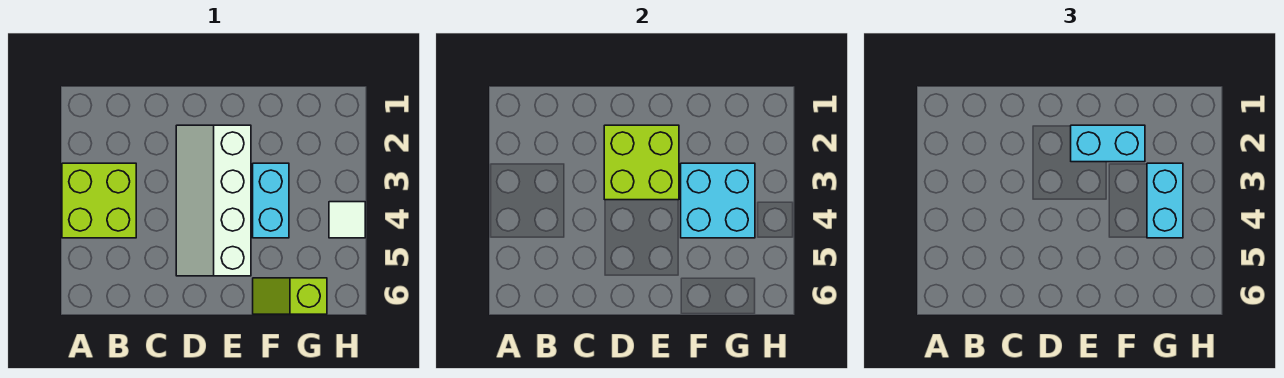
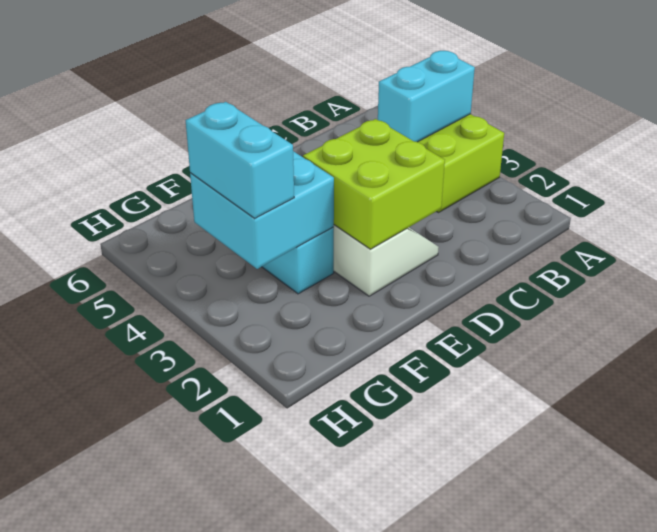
cyan brick E2:F2 level 3 -> cyan brick A4:B4 level 2
lime slope F6:G6 level 1 top G -> none
white tile H4 level 1 -> none

